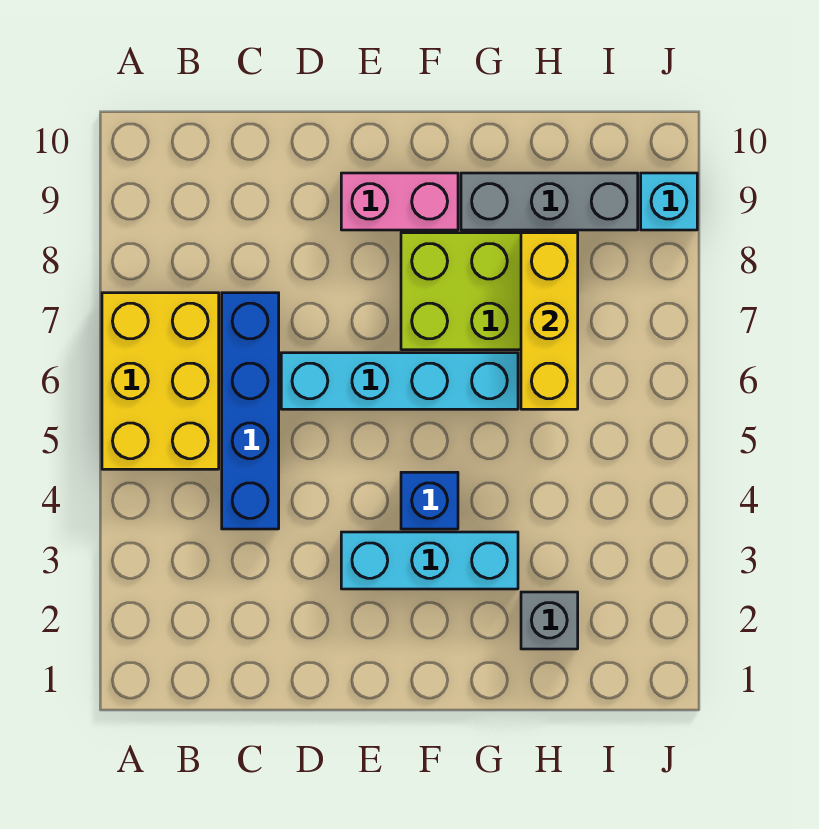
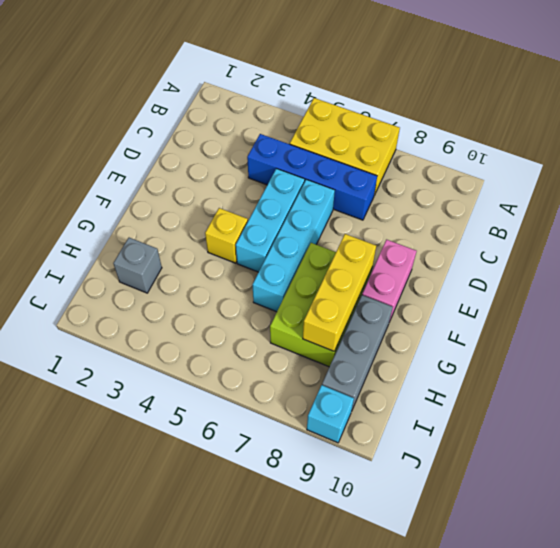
cyan brick E3:G3 level 1 -> cyan brick D5:F5 level 1
blue brick F4 level 1 -> yellow brick F4 level 1
yellow brick H6:H8 level 2 -> yellow brick F8:H8 level 2

